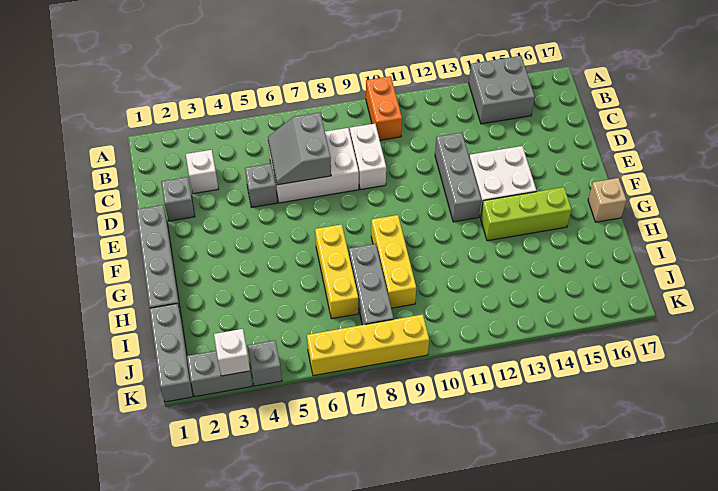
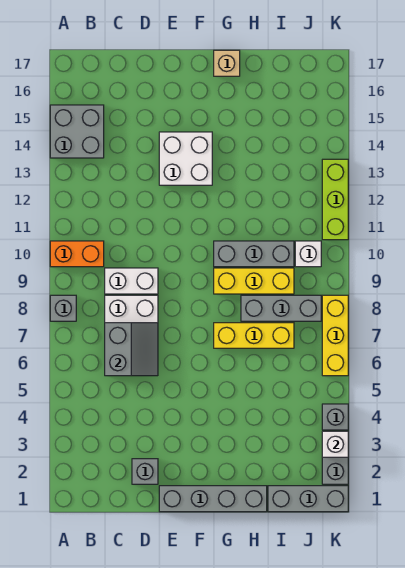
white brick C3 level 1 -> white brick J10 level 1
grey slope C6:D7 level 2 top 7 -> grey slope C6:D7 level 2 top C
grey brick D5 level 1 -> grey brick A8 level 1
grey brick D12:F12 level 1 -> grey brick G10:I10 level 1
lime brick G13:G15 level 1 -> lime brick K11:K13 level 1
yellow brick K6:K9 level 1 -> yellow brick K6:K8 level 1

